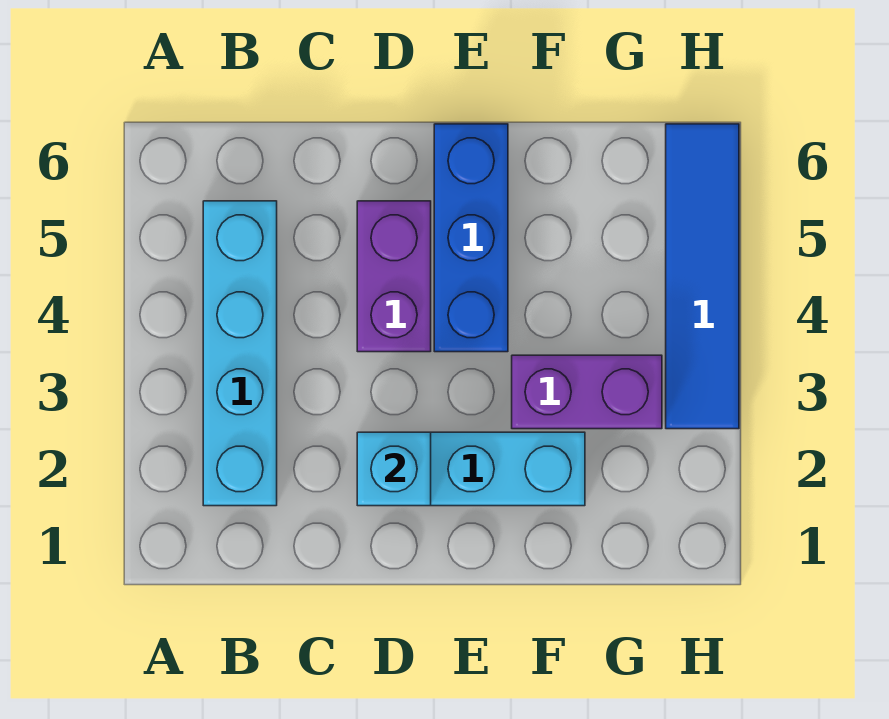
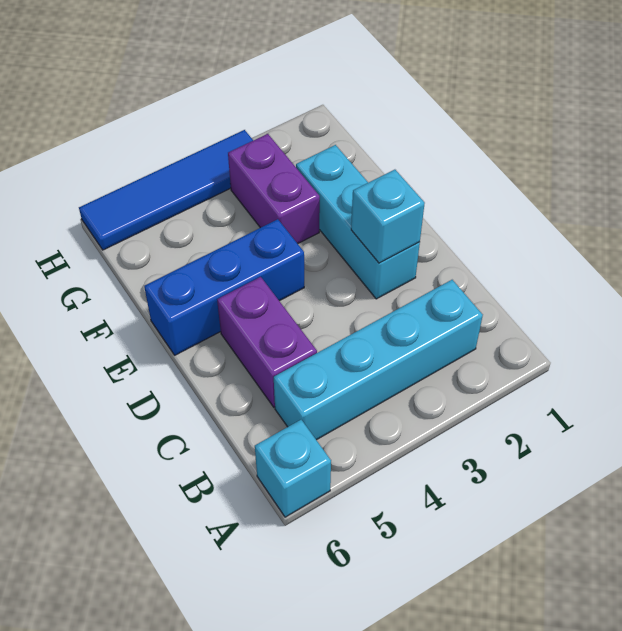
none -> cyan brick A6 level 1
purple brick D4:D5 level 1 -> purple brick C5:D5 level 1

